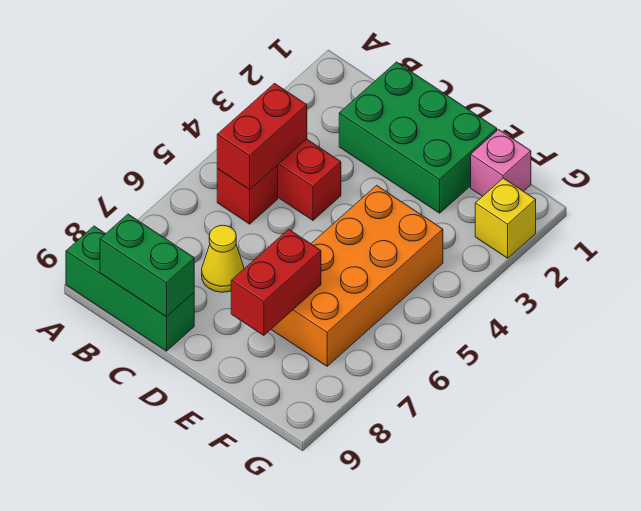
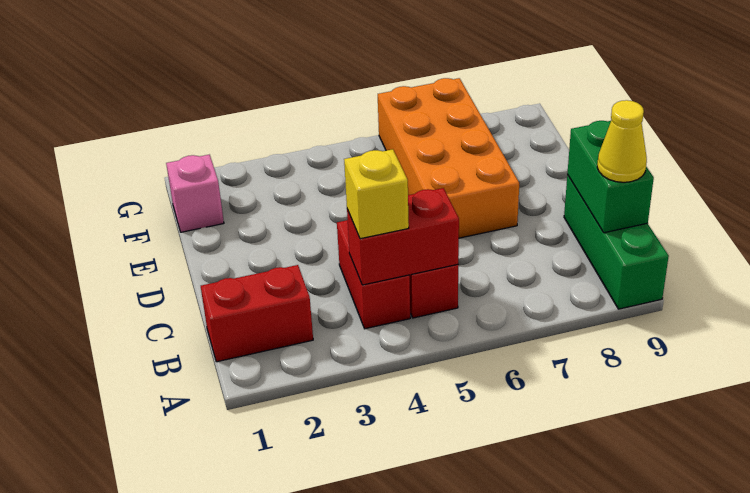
green brick C1:E2 level 1 -> none
yellow cone C7 level 1 -> yellow cone B9 level 3
orange brick E4:F7 level 1 -> orange brick D6:G7 level 1
red brick E7:E8 level 2 -> red brick B1:B2 level 1
yellow brick G2 level 1 -> yellow brick B4 level 3

